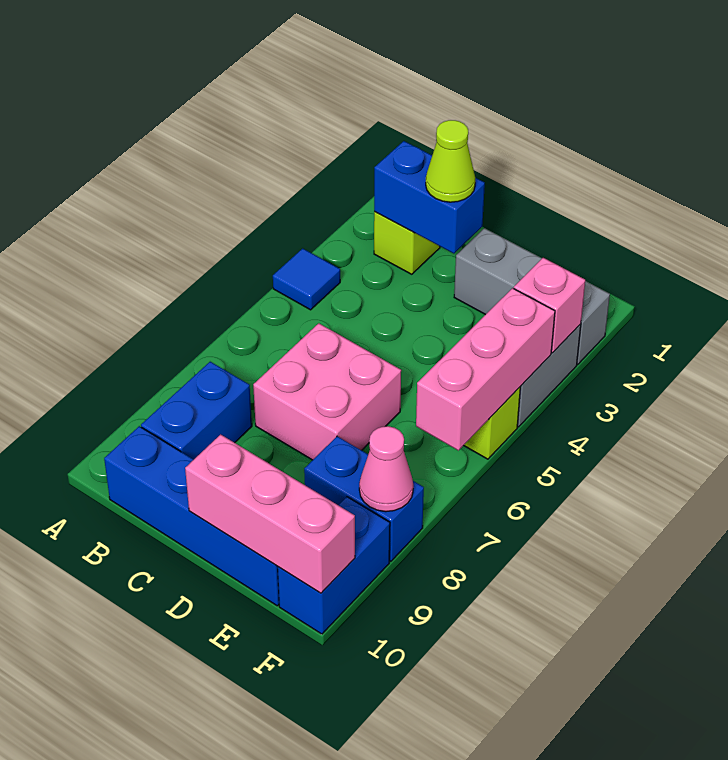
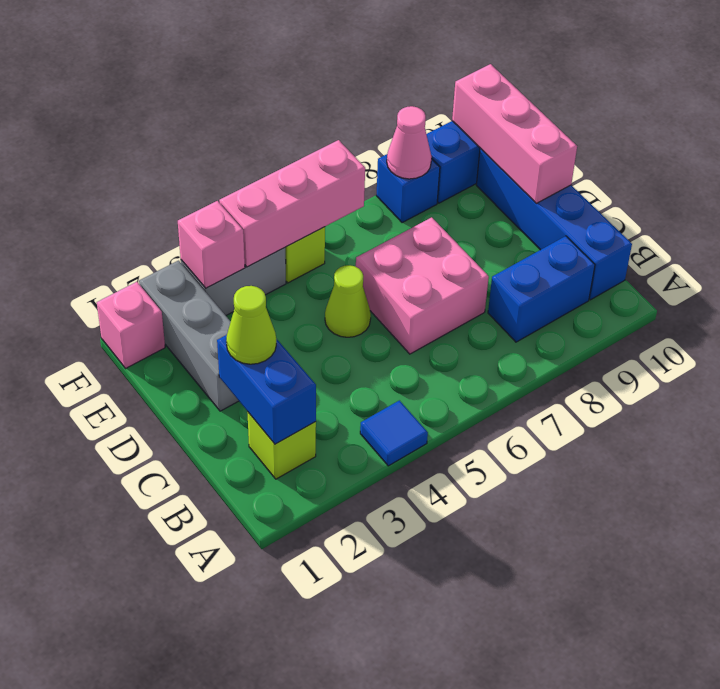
none -> lime cone D5 level 1
blue brick E8:F8 level 1 -> blue brick F8 level 1
none -> pink brick F1 level 1

